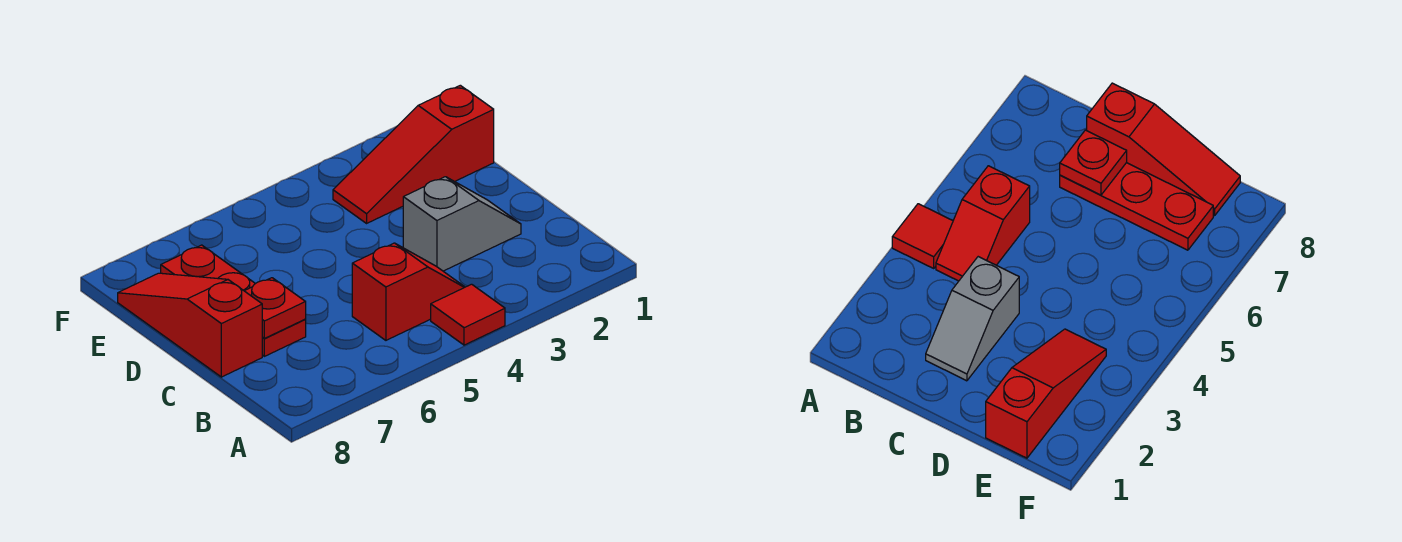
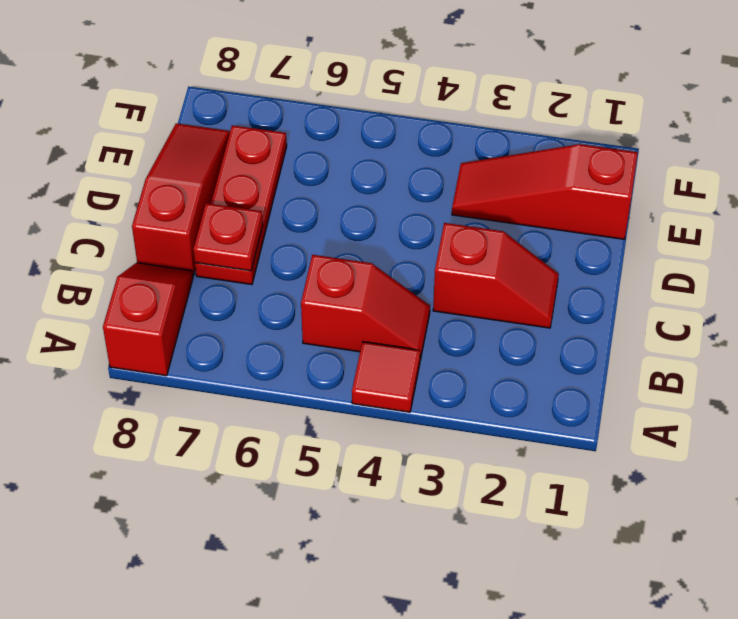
none -> red slope A8:B8 level 1 top A
grey slope C2:C3 level 1 top 3 -> red slope C2:C3 level 1 top 3

